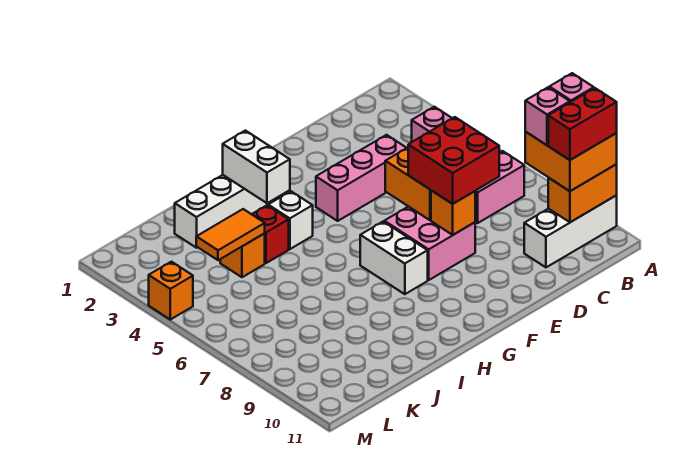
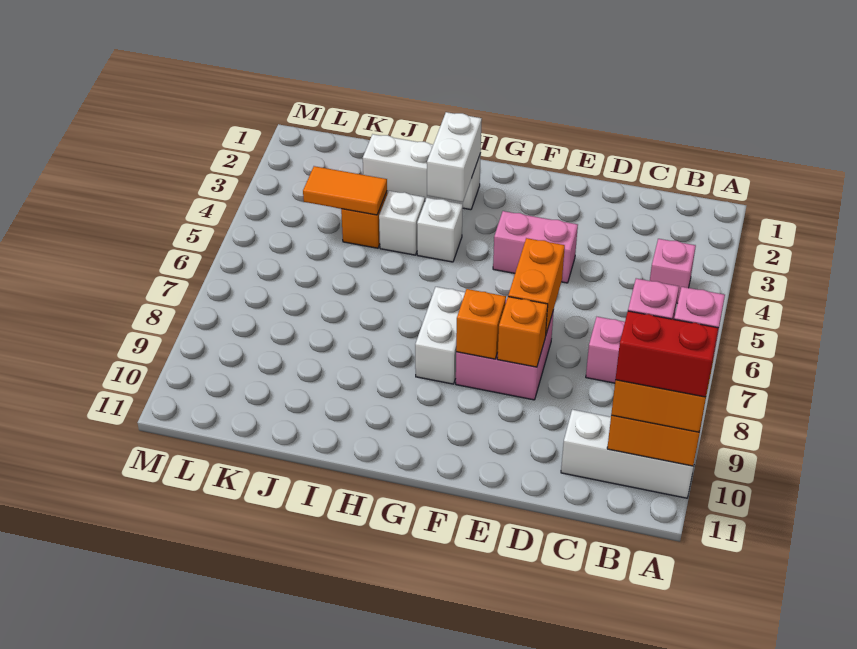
pink brick D4:F4 level 1 -> pink brick E4:F4 level 1
red brick D7:E8 level 3 -> none
red brick I4 level 1 -> white brick I4 level 1
orange brick M4 level 1 -> orange brick F8 level 2

